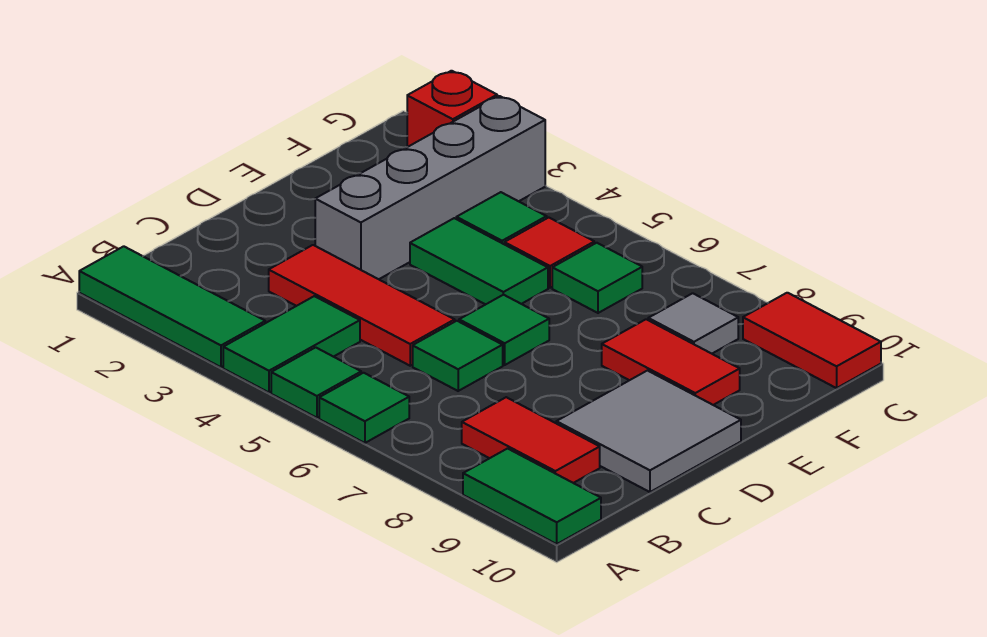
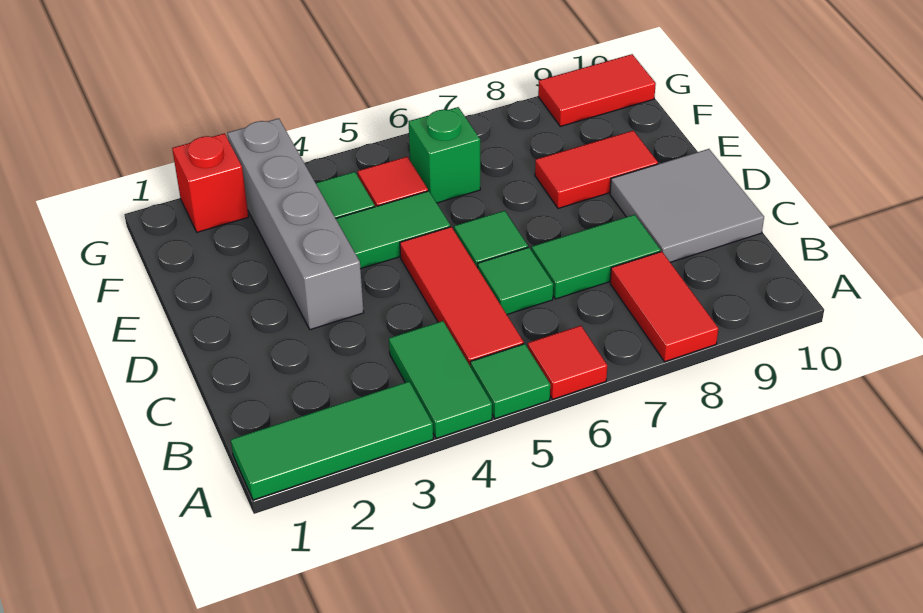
green tile A6 level 1 -> red tile A6 level 1
green tile A9:A10 level 1 -> green tile C7:C8 level 1
red tile B8:B9 level 1 -> red tile A8:B8 level 1
red tile C3:C5 level 1 -> red tile B5:D5 level 1
green tile F6 level 1 -> green brick F6 level 1
grey tile F8 level 1 -> none

